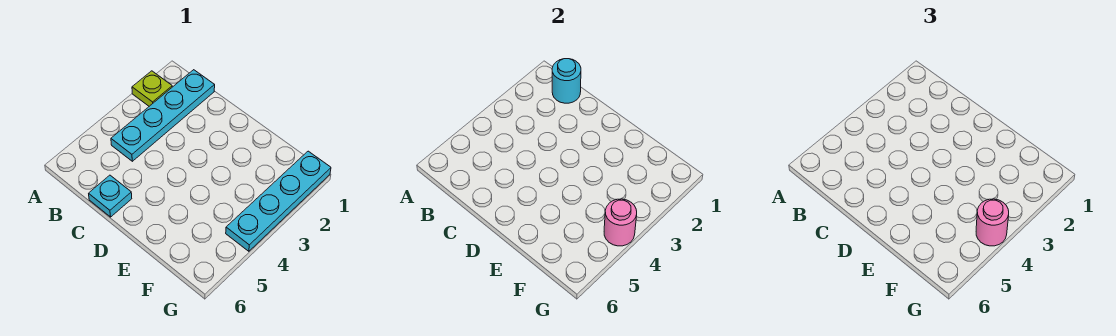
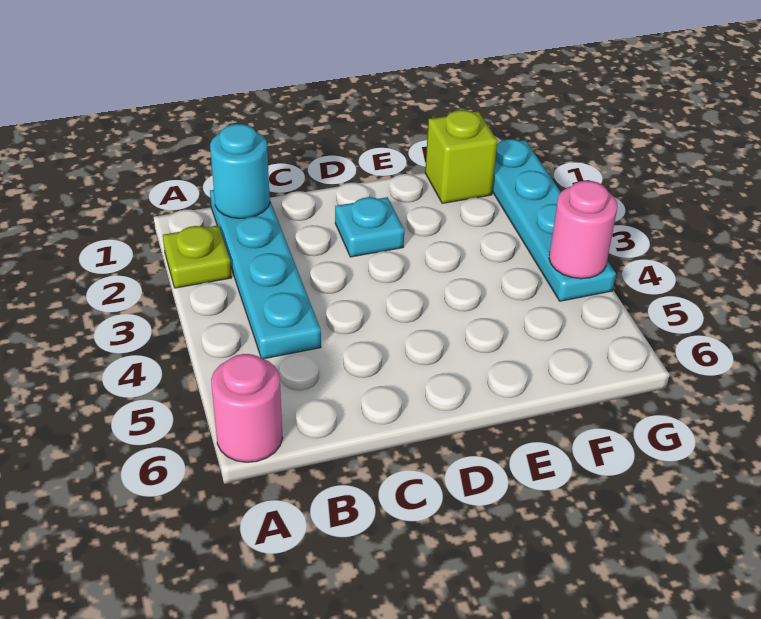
cyan plate C6 level 1 -> cyan plate D2 level 1
none -> lime brick F1 level 1
pink round brick G4 level 3 -> pink round brick A6 level 1

